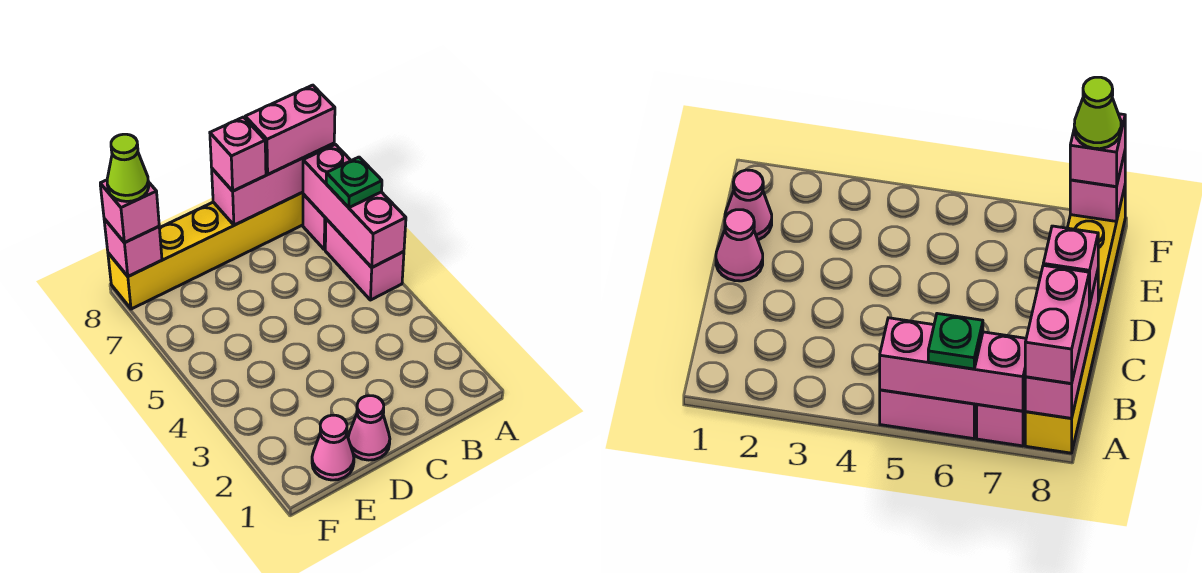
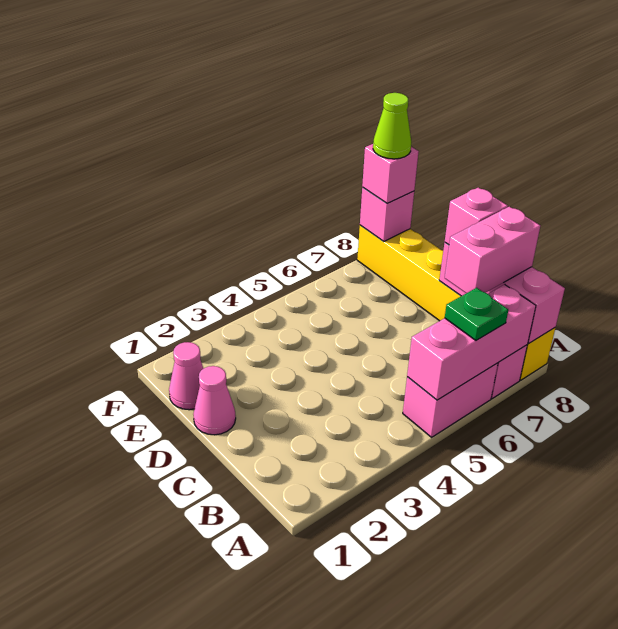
pink brick A8:B8 level 3 -> pink brick B7:B8 level 3

